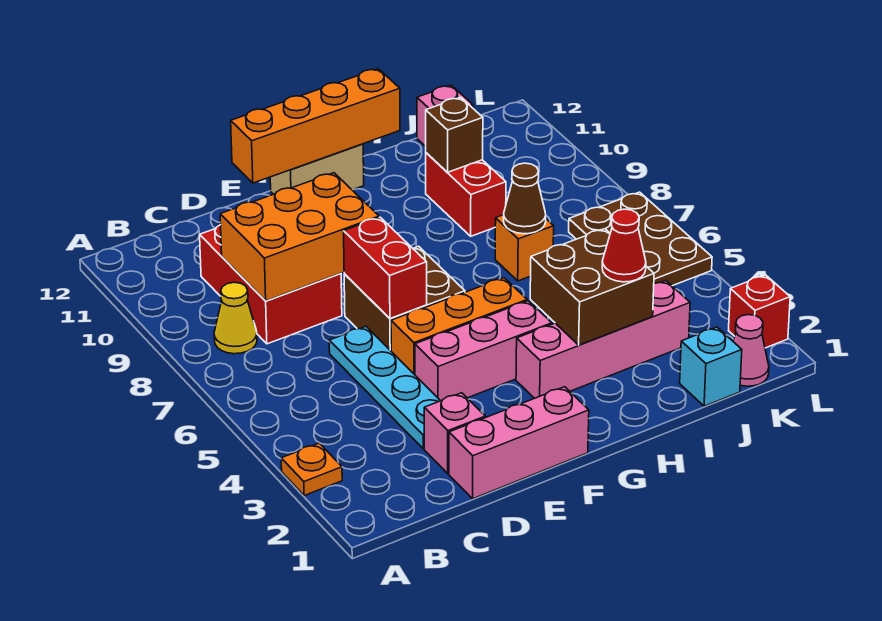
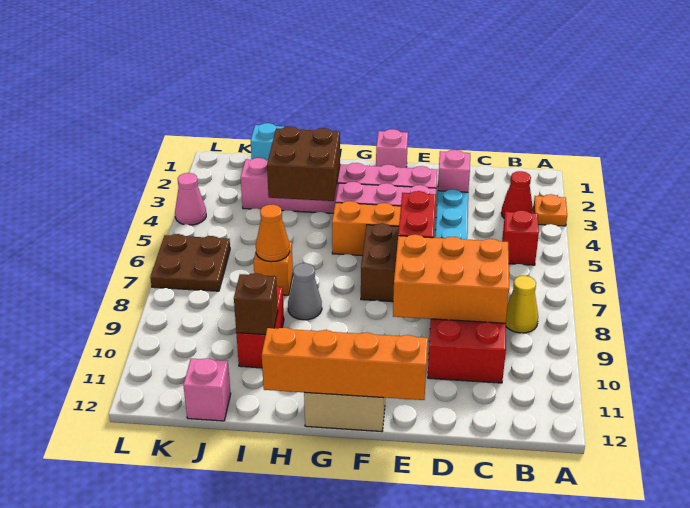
pink brick D1:F1 level 1 -> pink brick F1 level 1
pink brick G3:J3 level 1 -> pink brick E3:J3 level 1
none -> grey cone H8 level 1
red cone I3 level 3 -> red cone B3 level 1
brown cone I7 level 2 -> orange cone I7 level 2
pink cone K1 level 1 -> pink cone L4 level 1
brown plate K5:L7 level 1 -> brown plate K6:L7 level 1
red brick L2 level 1 -> red brick B5 level 1

